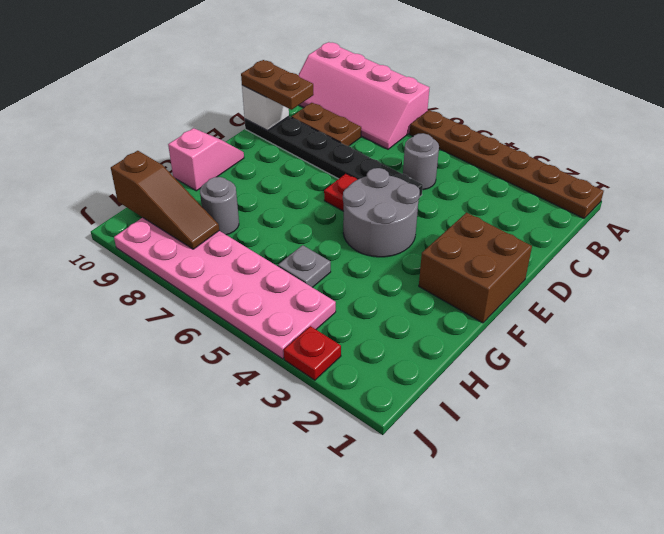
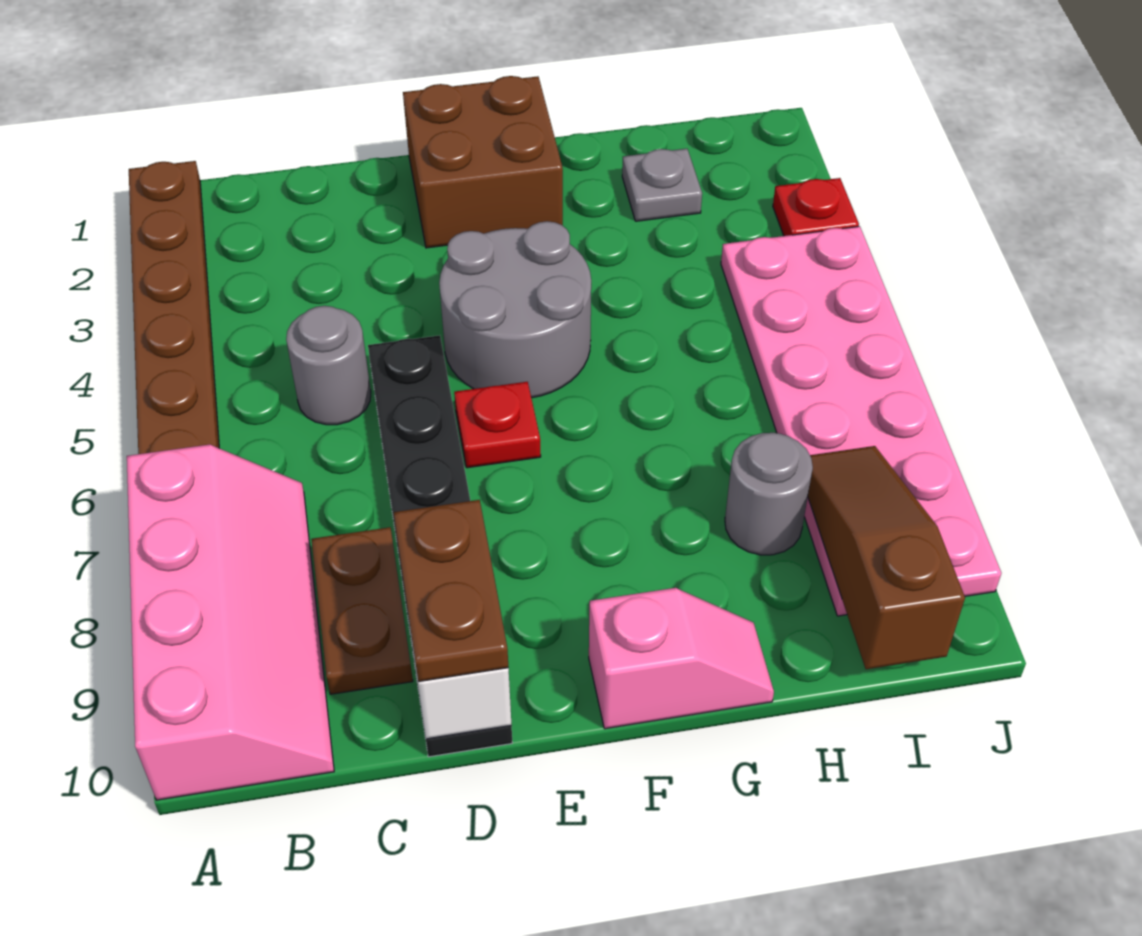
pink slope F10:G10 level 1 top G -> pink slope F10:G10 level 1 top F
grey plate H5 level 1 -> grey plate H2 level 1

